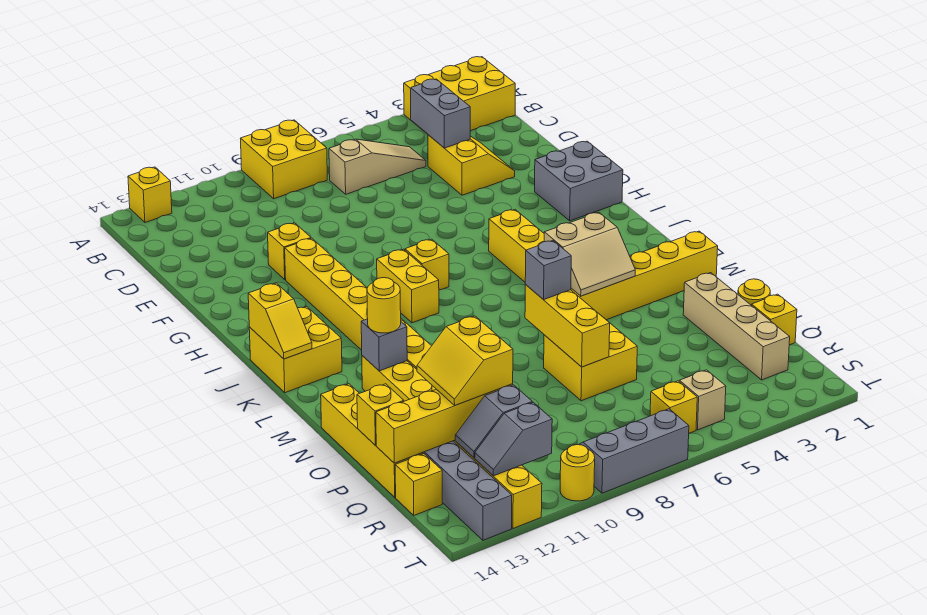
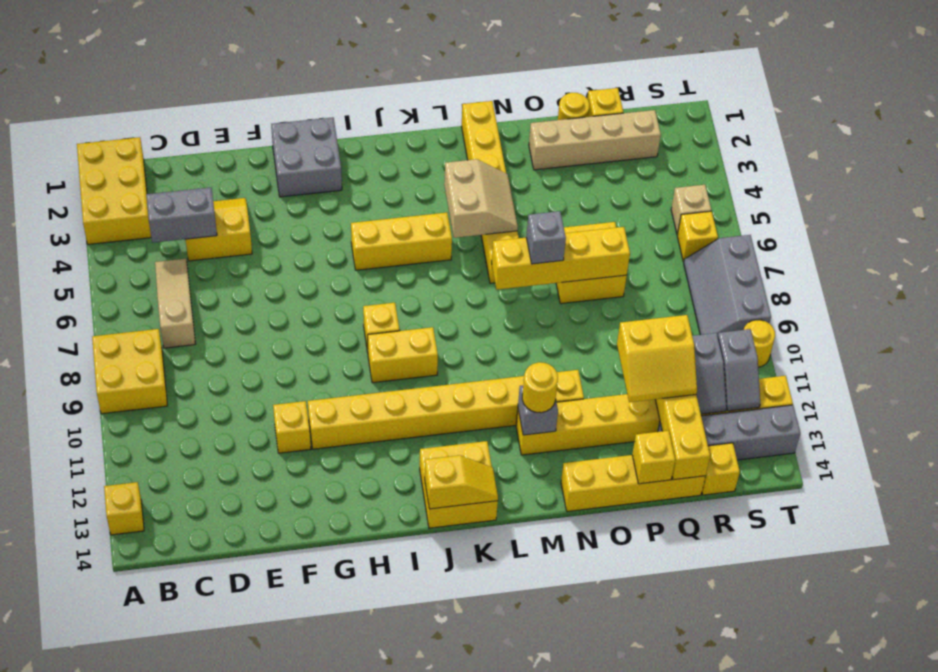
yellow brick N7:P7 level 2 -> yellow brick M7:P7 level 2

